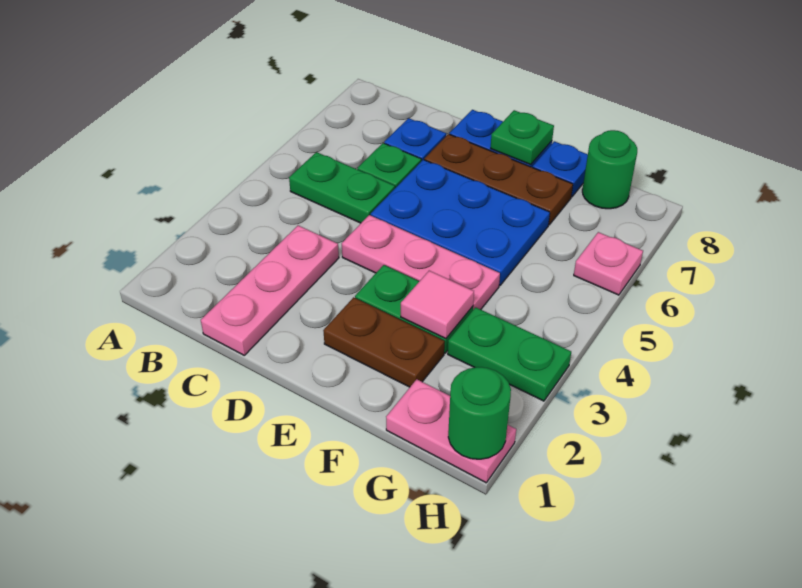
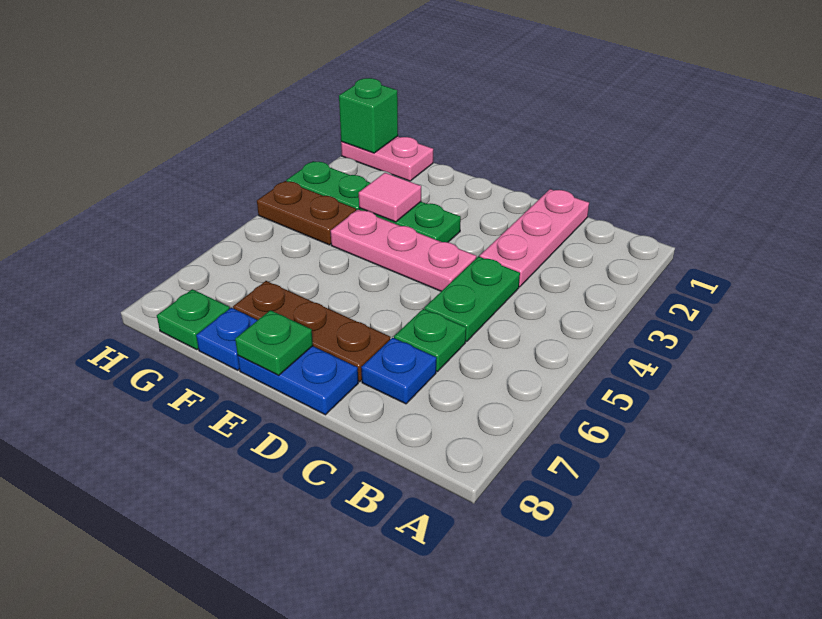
green plate B5:C5 level 1 -> green plate C4:C5 level 1
blue plate D5:F6 level 1 -> none
brown plate E2:F2 level 1 -> brown plate G4:H4 level 1
green round brick G8 level 1 -> green plate G8 level 1
green round brick H1 level 2 -> green brick H1 level 2
pink plate H6 level 1 -> none

